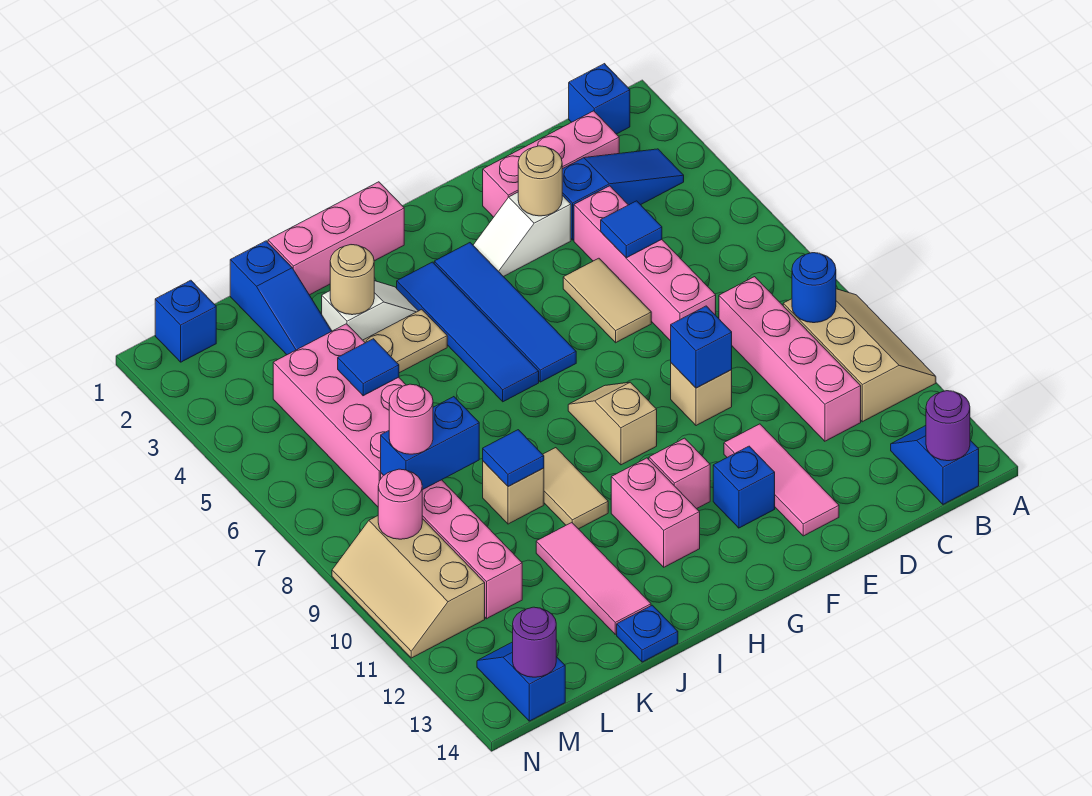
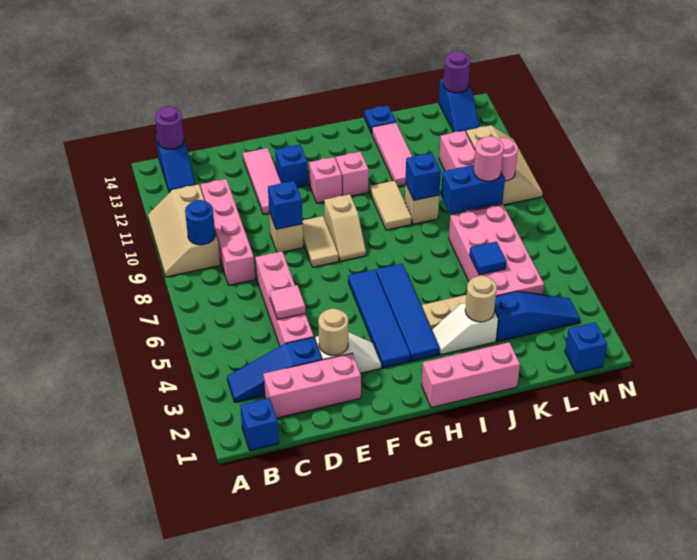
blue tile D5 level 2 -> pink tile D5 level 2
tan tile E5:E6 level 1 -> tan tile F8:F9 level 1
pink brick H11:H12 level 1 -> pink brick H11 level 1
blue tile J9 level 2 -> blue brick J9 level 2
blue slope K1:K3 level 1 top 1 -> blue slope K3:M3 level 1 top K

